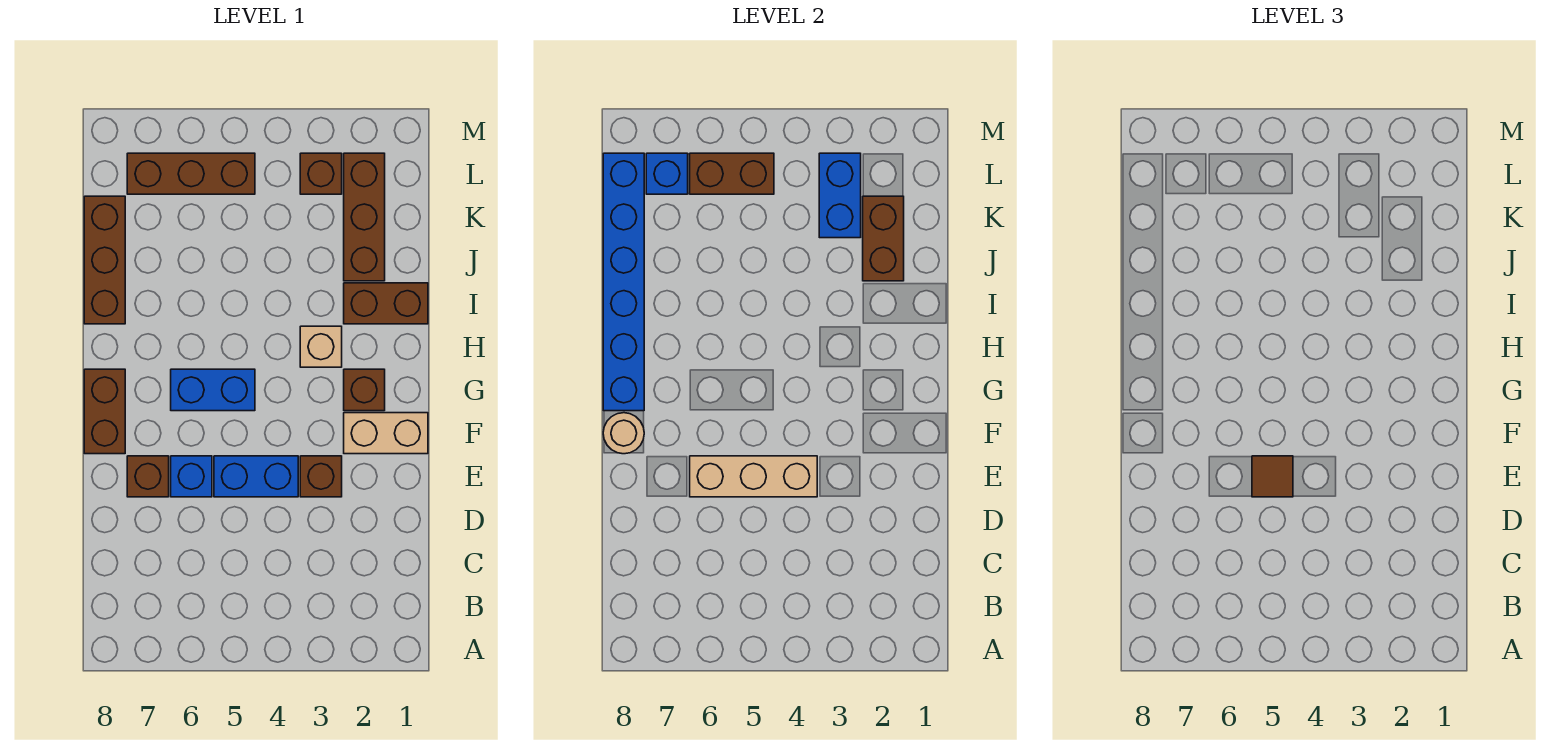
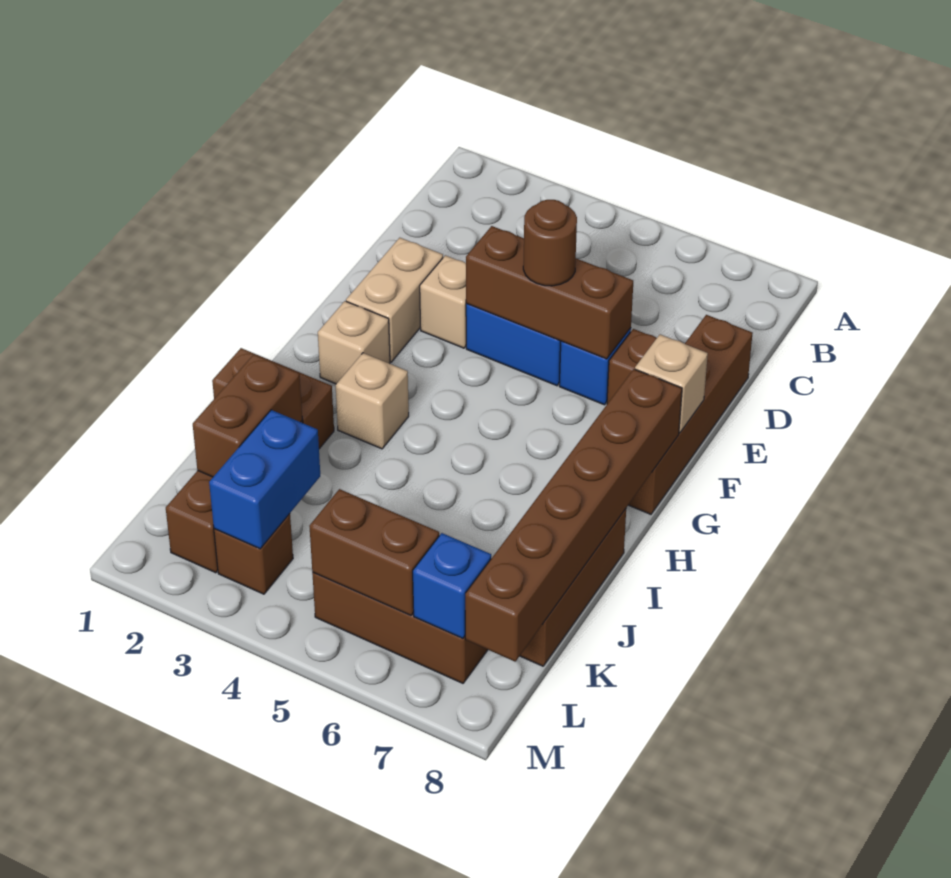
brown brick E3 level 1 -> tan brick E3 level 1
tan brick E4:E6 level 2 -> brown brick E4:E6 level 2
brown tile E5 level 3 -> brown round brick E5 level 3
tan brick F1:F2 level 1 -> tan brick E2:F2 level 1
brown brick F8:G8 level 1 -> brown brick D8:G8 level 1
tan round brick F8 level 2 -> tan brick F8 level 2
brown brick G2 level 1 -> tan brick G2 level 1
blue brick G5:G6 level 1 -> none
blue brick G8:L8 level 2 -> brown brick G8:L8 level 2

